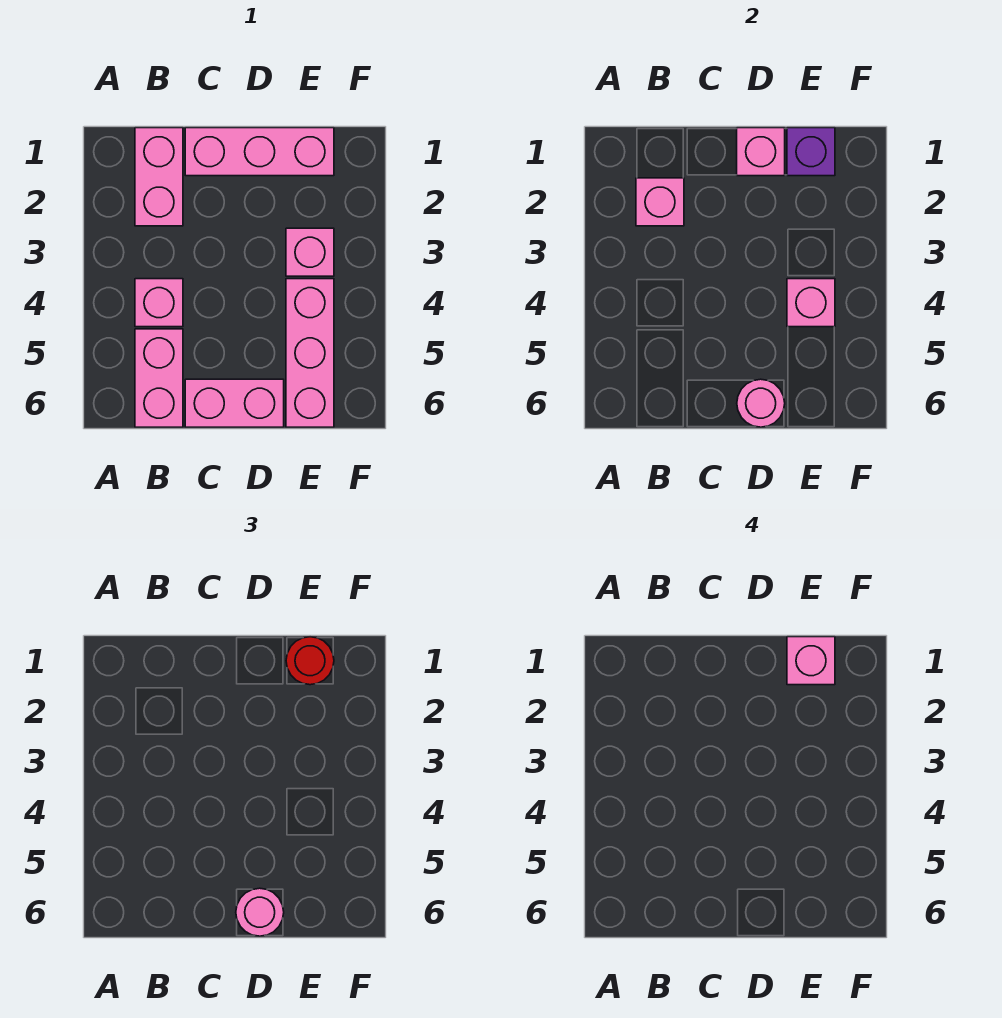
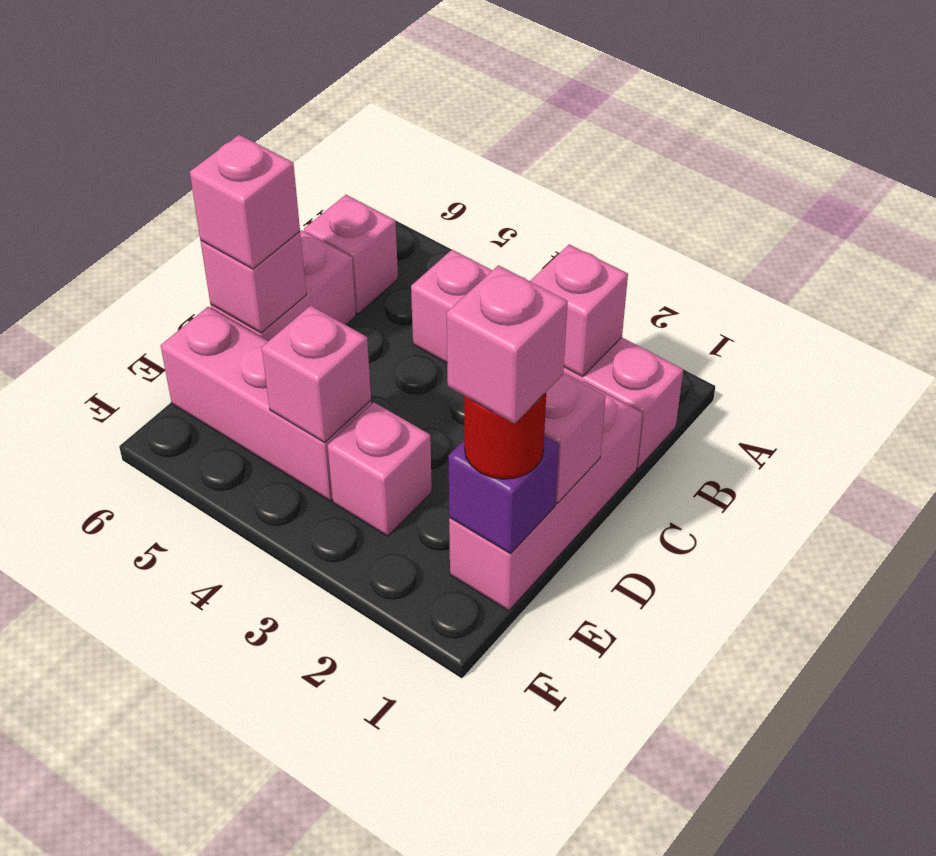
pink brick B5:B6 level 1 -> pink brick B6 level 1
pink round brick D6 level 2 -> pink brick D6 level 2
pink round brick D6 level 3 -> pink brick D6 level 3

